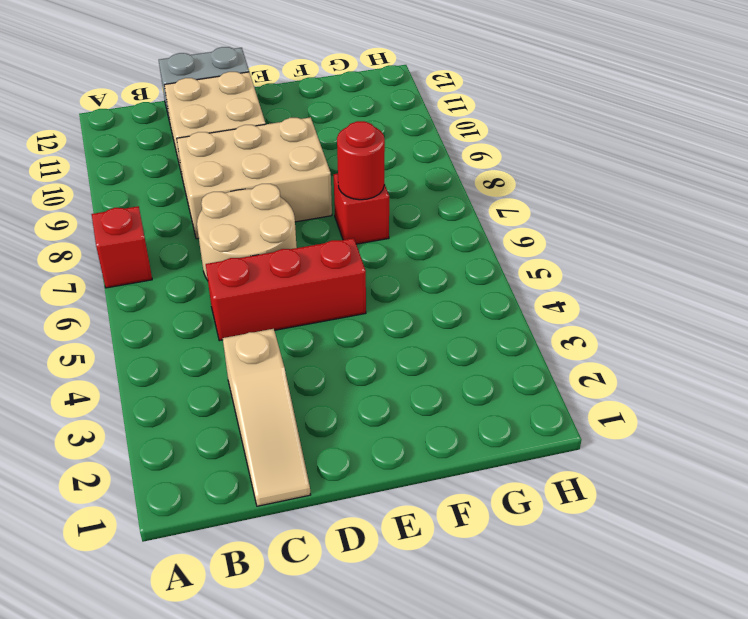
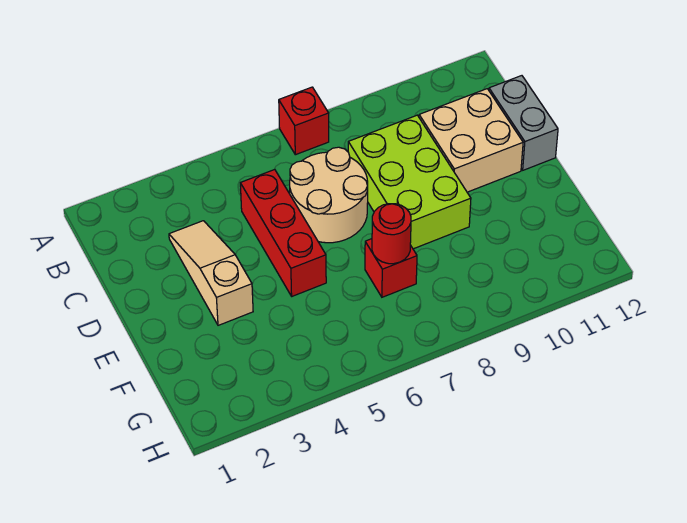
tan slope C1:C3 level 1 top 3 -> tan slope C3:E3 level 1 top E
tan brick C8:E9 level 1 -> lime brick C8:E9 level 1

